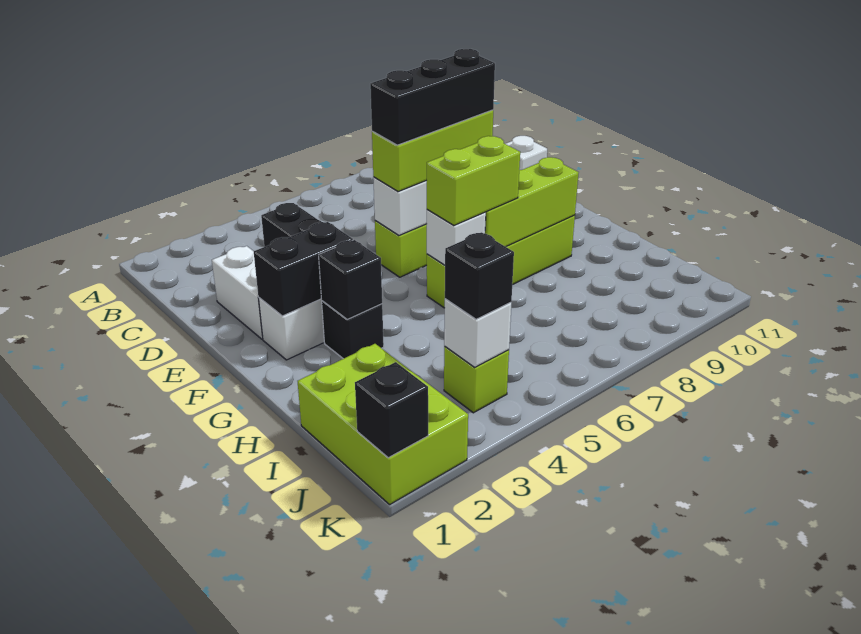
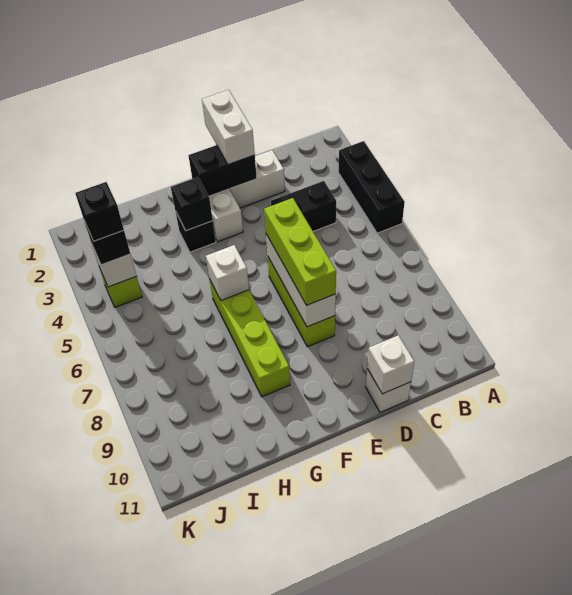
none -> white brick D11 level 2
none -> white brick E1:E2 level 3
black brick E6:E8 level 4 -> black brick A3:A5 level 1
black brick F2:F3 level 2 -> black brick E2:F2 level 2
lime brick G6:G7 level 3 -> none
lime brick G7:G9 level 2 -> none
lime brick I1:K2 level 1 -> none
black brick K1 level 2 -> black brick J4 level 4

